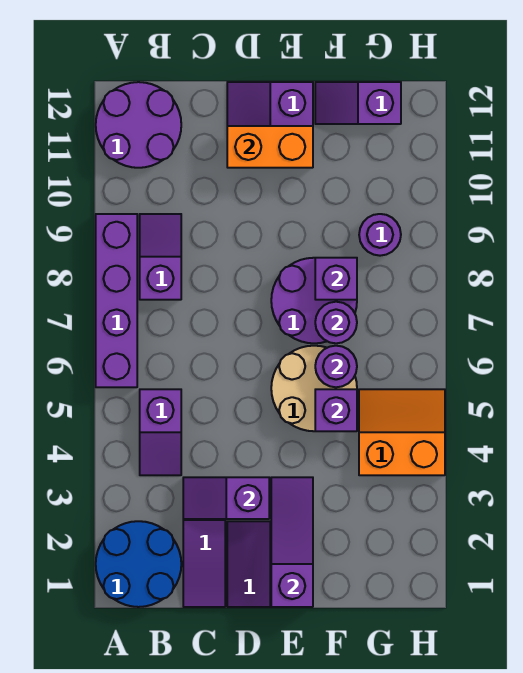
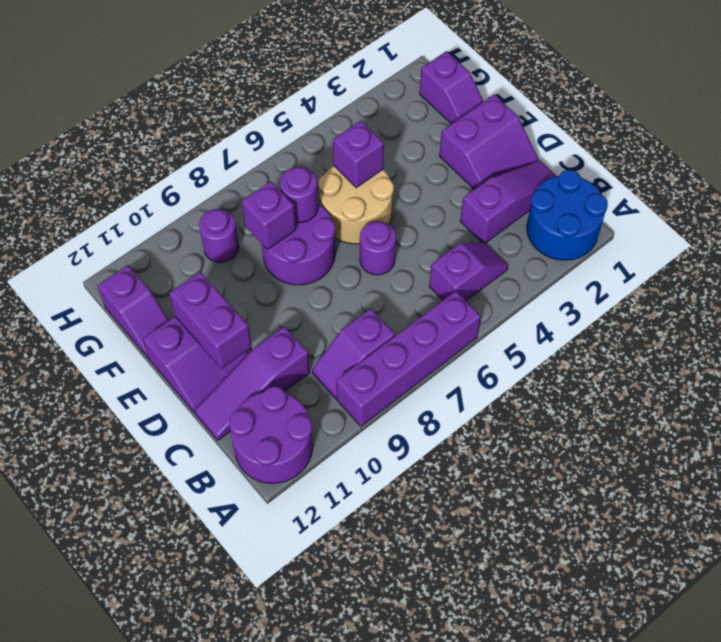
purple slope C3:D3 level 2 top D -> purple slope F1:G1 level 1 top G
orange brick D11:E11 level 2 -> purple brick D11:E11 level 2
purple slope E1:E3 level 2 top 1 -> purple slope C10:C12 level 1 top 10
purple round brick F6 level 2 -> purple round brick D6 level 1
orange slope G4:H5 level 1 top 4 -> none

